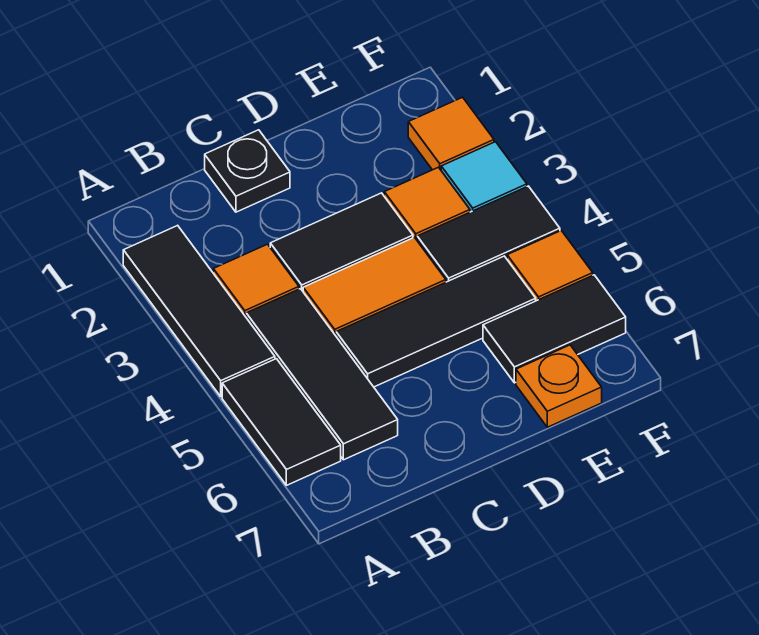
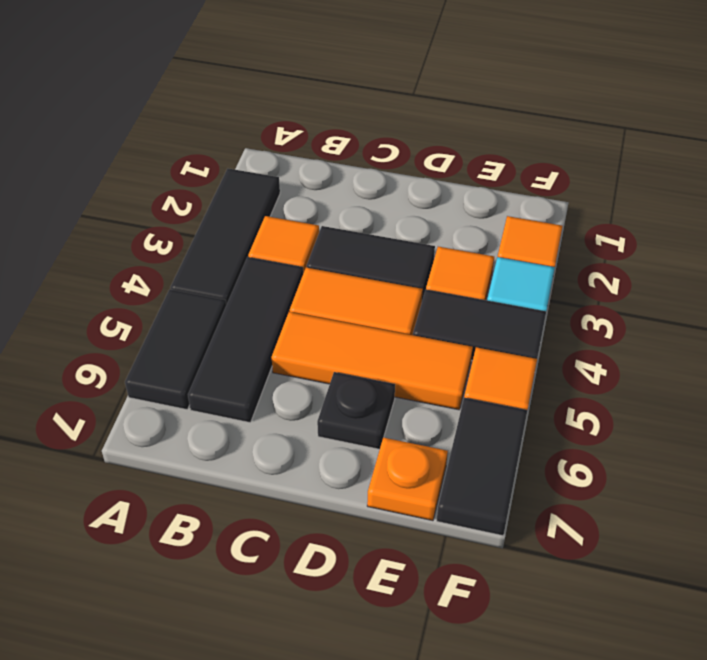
black plate C1 level 1 -> black plate D6 level 1
black tile C5:E5 level 1 -> orange tile C5:E5 level 1
black tile E6:F6 level 1 -> black tile F6:F7 level 1

